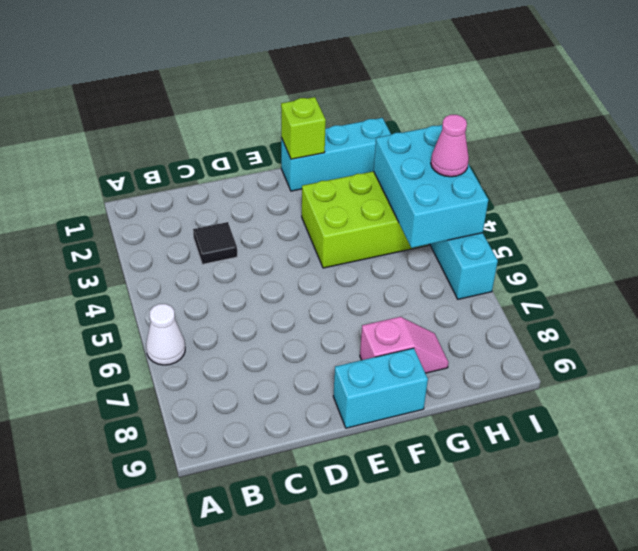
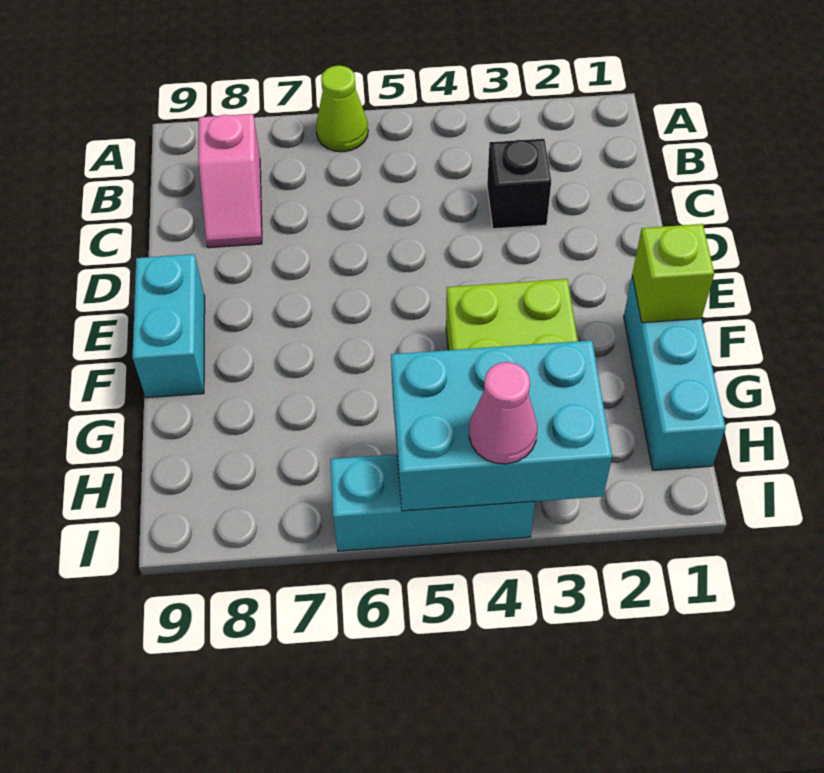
white cone A6 level 1 -> lime cone A6 level 1
black tile C3 level 1 -> black brick C3 level 1
pink slope F8:G8 level 1 top F -> pink slope B8:C8 level 1 top B

